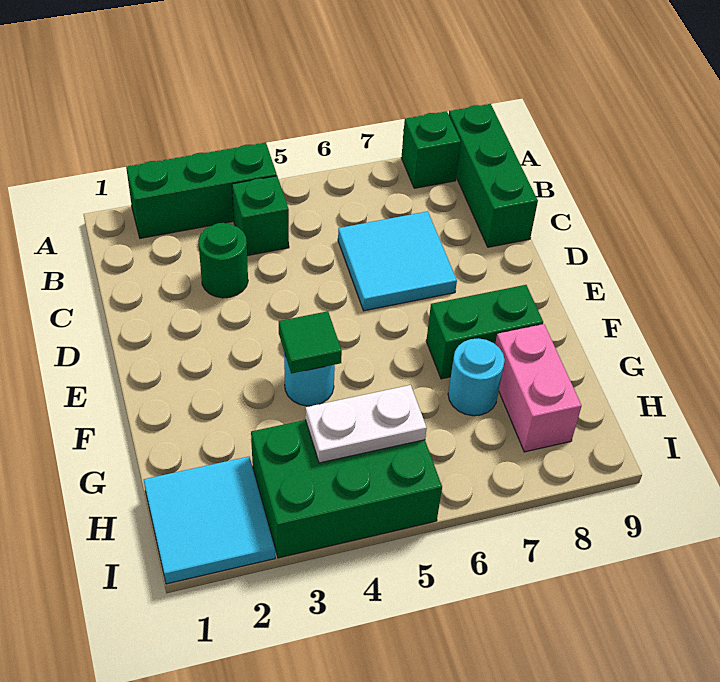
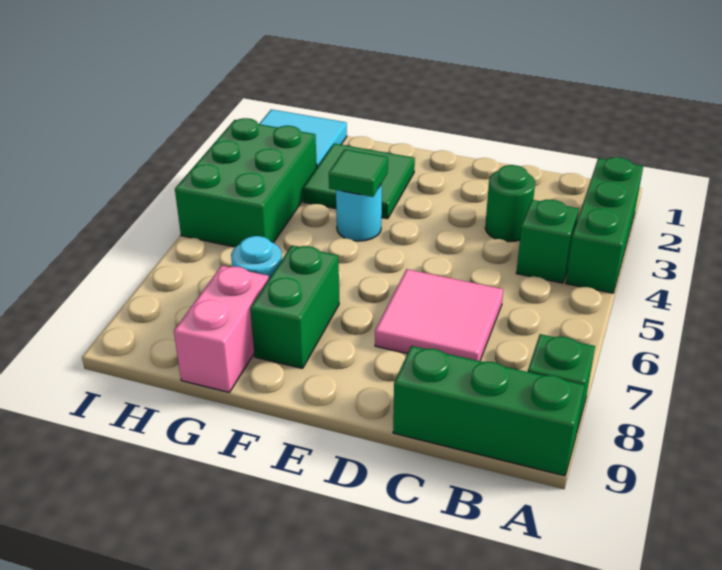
cyan tile C6:D7 level 1 -> pink tile C6:D7 level 1
none -> green tile F2:G3 level 1
pink brick G8:H8 level 1 -> pink brick G8:G9 level 1
white plate H4:H5 level 2 -> none

